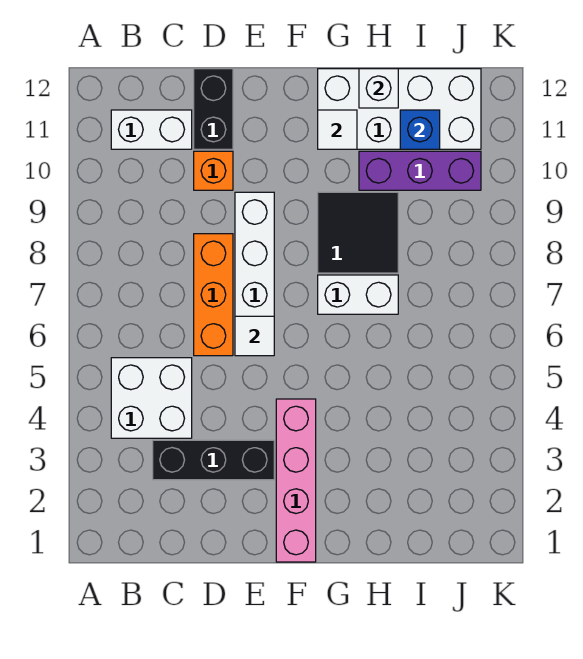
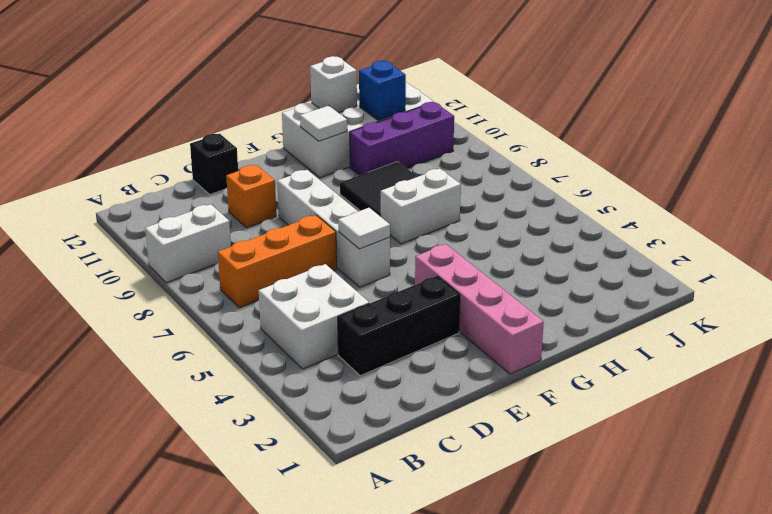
white brick B11:C11 level 1 -> white brick A9:B9 level 1
orange brick D6:D8 level 1 -> orange brick B7:D7 level 1
black brick D11:D12 level 1 -> black brick D12 level 1

